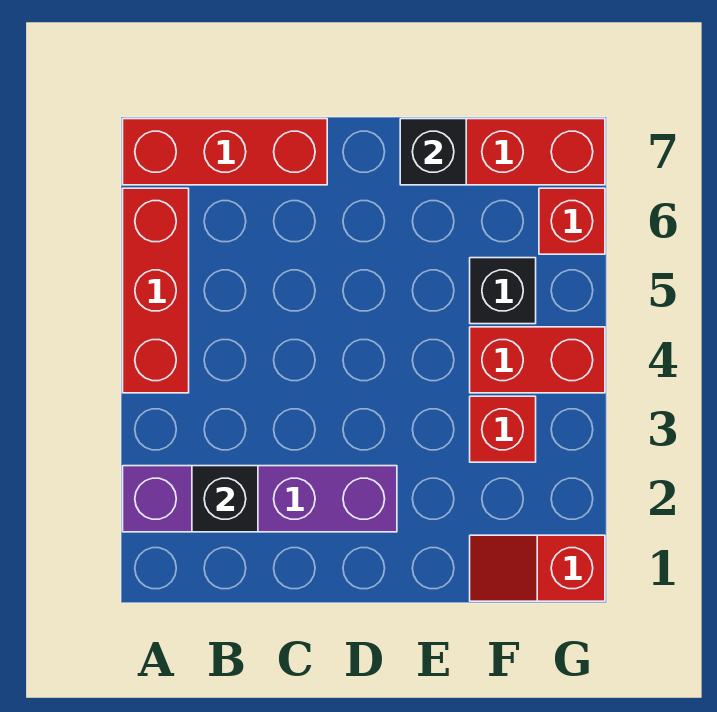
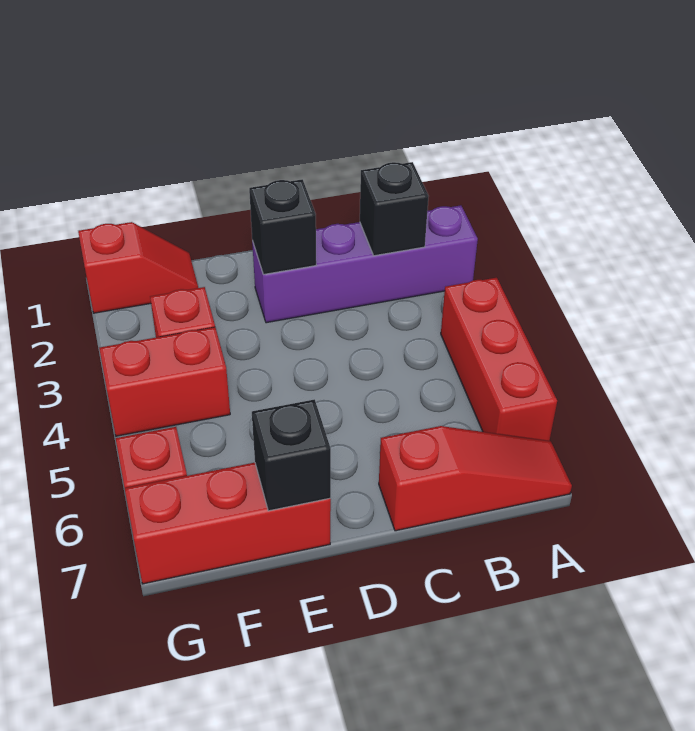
red brick A7:C7 level 1 -> red slope A7:C7 level 1 top C
black brick F5 level 1 -> black brick D2 level 2

